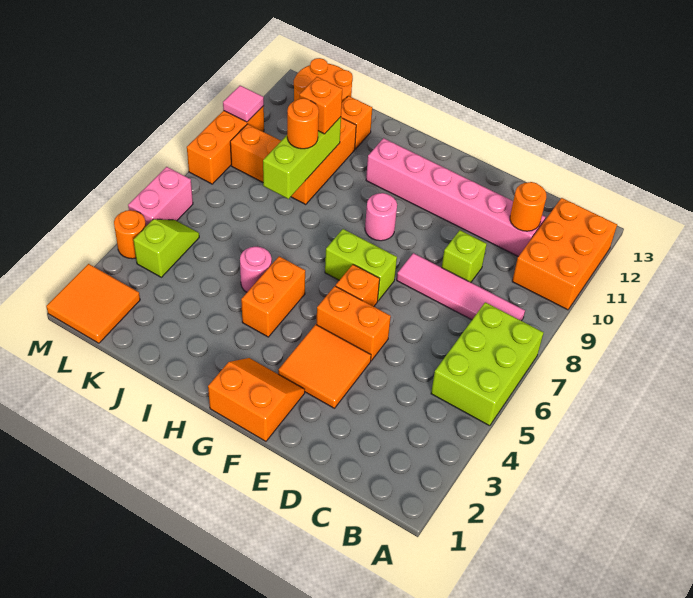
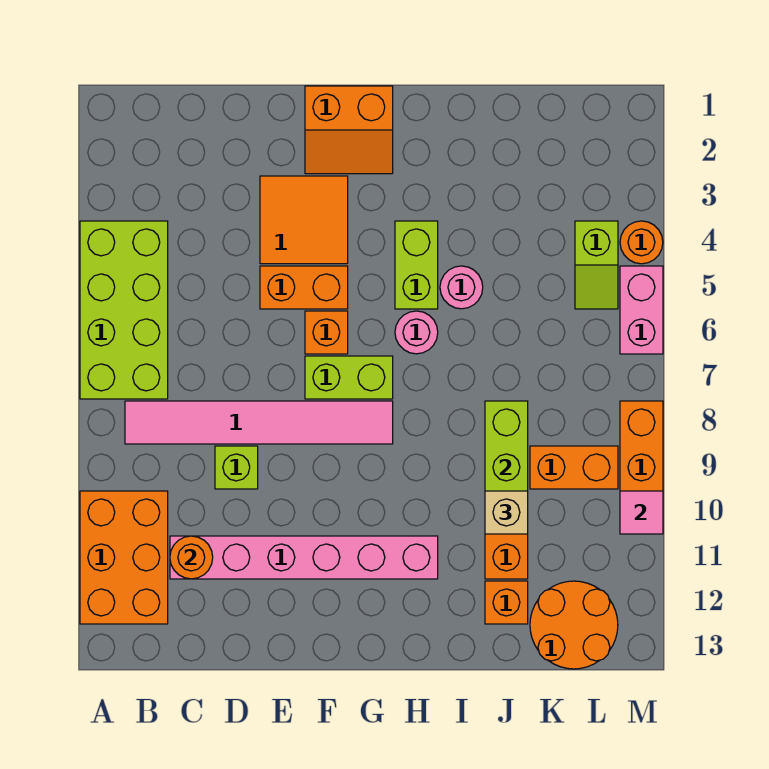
lime brick A5:B7 level 1 -> lime brick A4:B7 level 1
pink tile B8:E8 level 1 -> pink tile B8:G8 level 1
pink round brick G9 level 1 -> pink round brick H6 level 1
orange brick H4:H5 level 1 -> lime brick H4:H5 level 1
orange round brick J9 level 3 -> none
orange brick J10 level 3 -> tan brick J10 level 3
orange tile L1:M2 level 1 -> none

